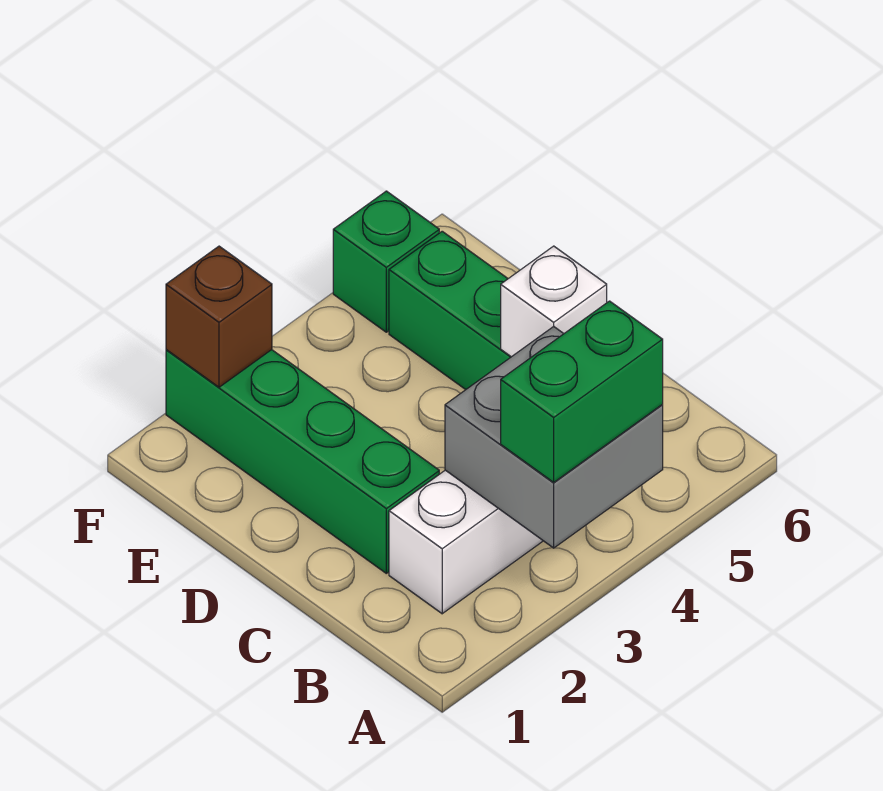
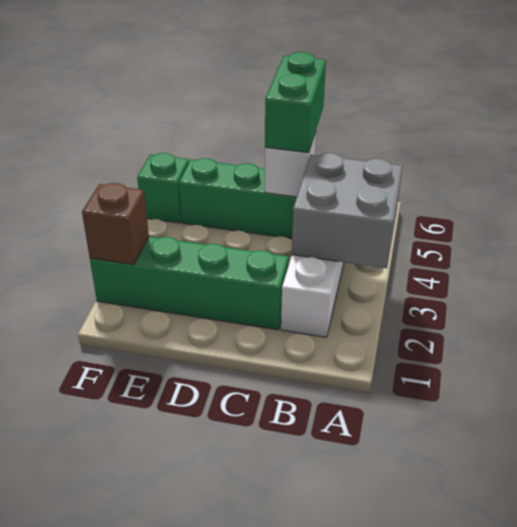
green brick A3:A4 level 3 -> green brick C5:C6 level 3

